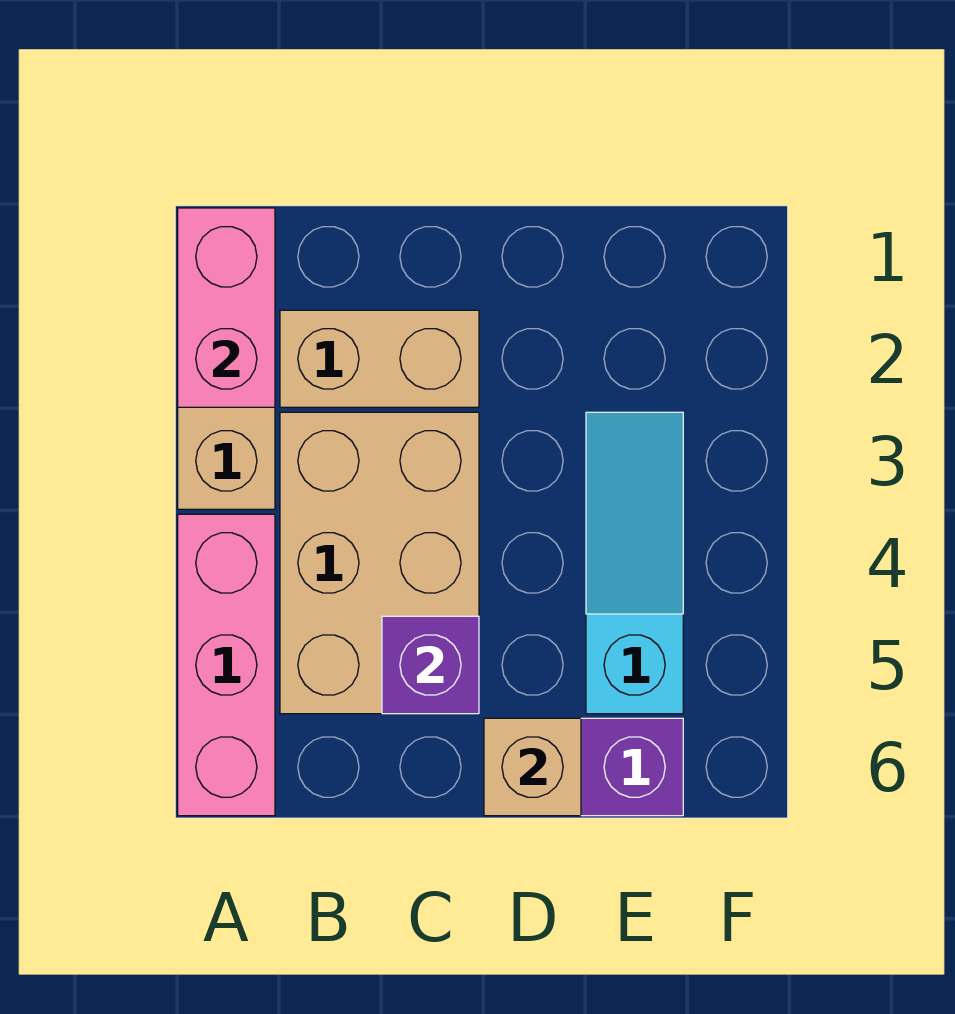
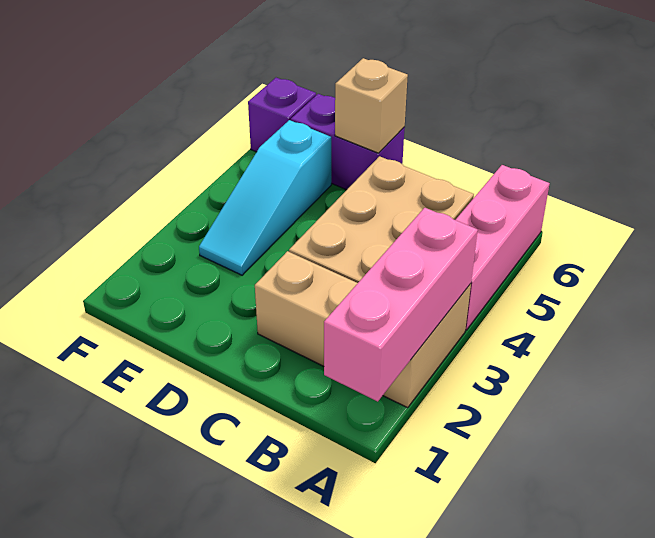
pink brick A1:A2 level 2 -> pink brick A1:A3 level 2
purple brick C5 level 2 -> purple brick F6 level 1

